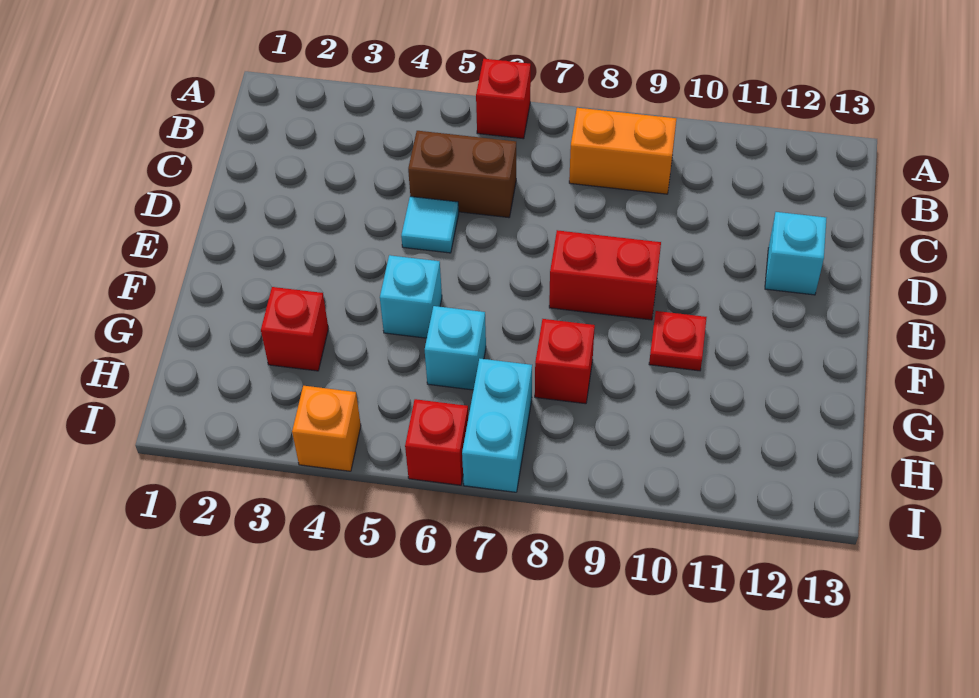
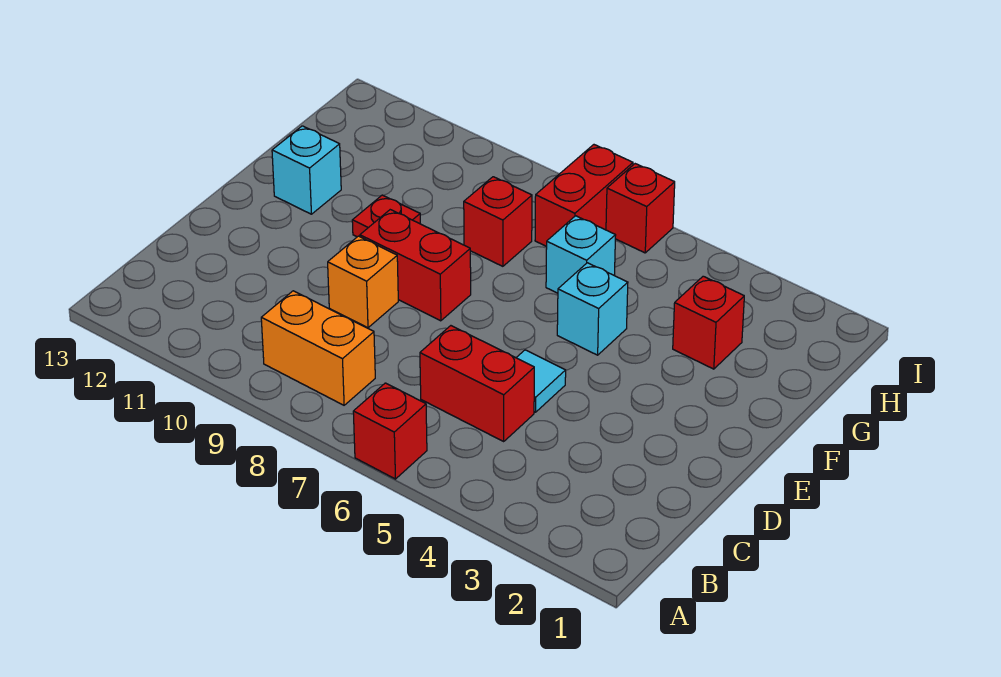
brown brick C5:C6 level 1 -> red brick C5:C6 level 1
cyan brick D12 level 1 -> cyan brick F12 level 1
cyan brick H7:I7 level 1 -> red brick H7:I7 level 1
orange brick I4 level 1 -> orange brick D9 level 1

